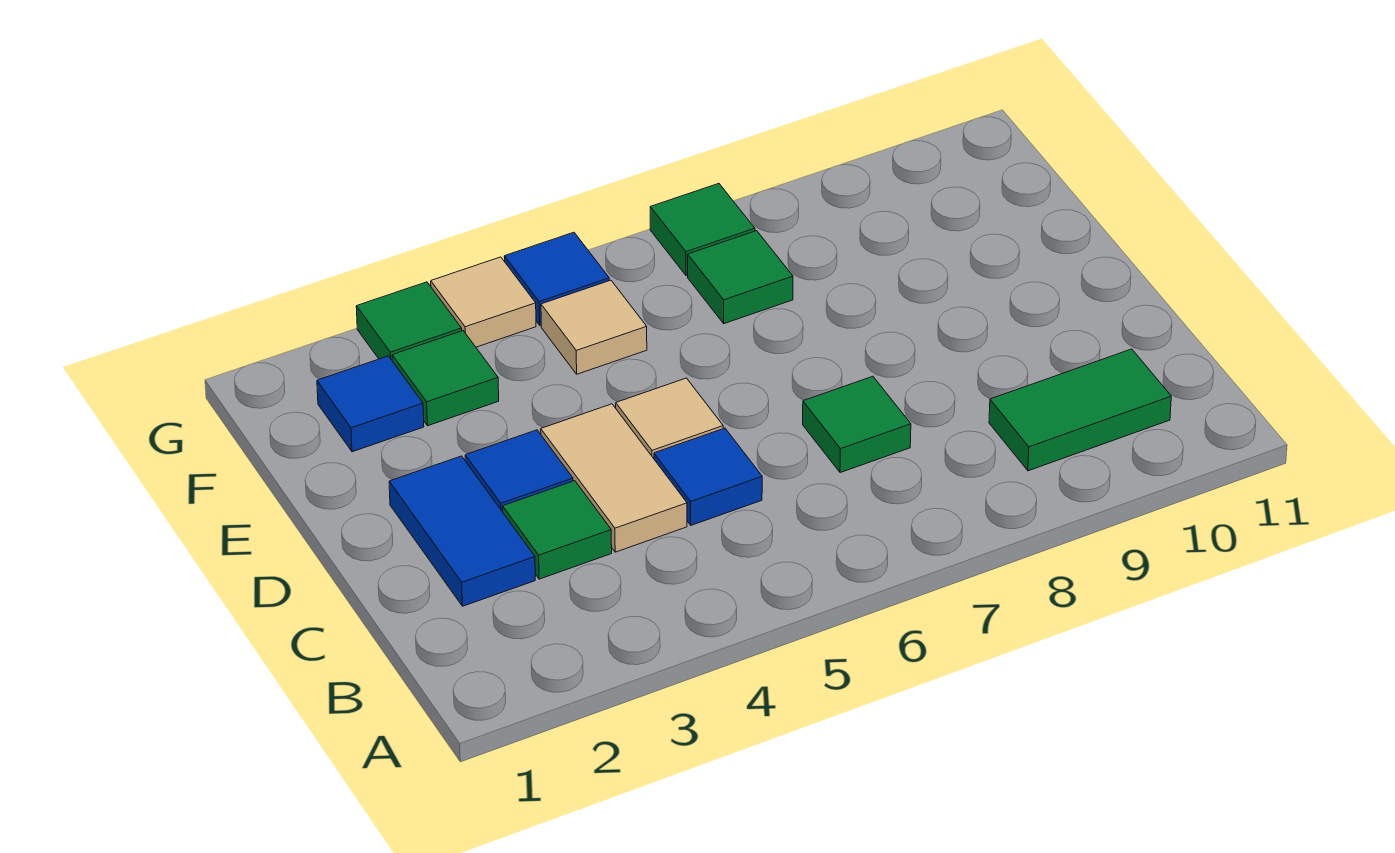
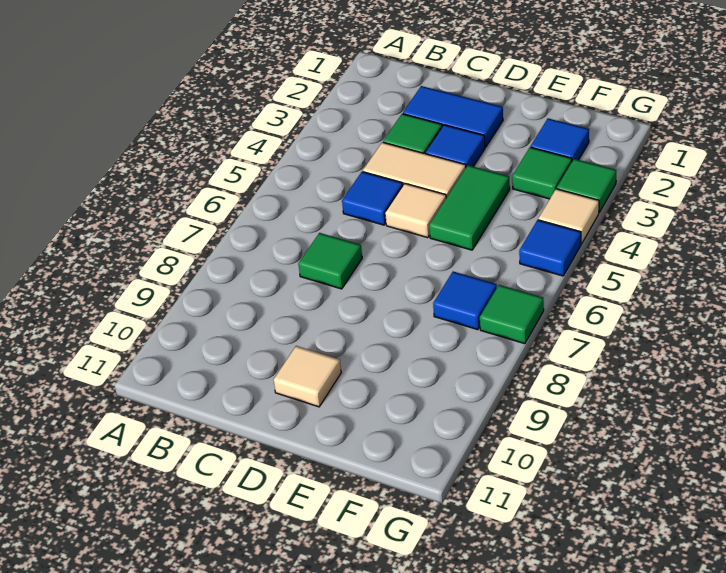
green tile B9:B10 level 1 -> green tile E4:E5 level 1
tan tile F5 level 1 -> tan tile D10 level 1
green tile F7 level 1 -> blue tile F7 level 1

